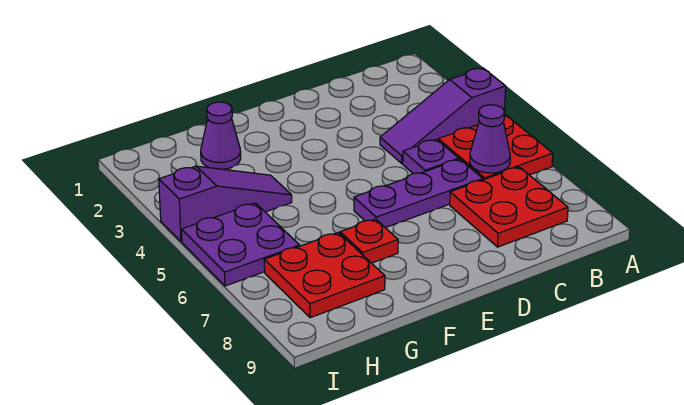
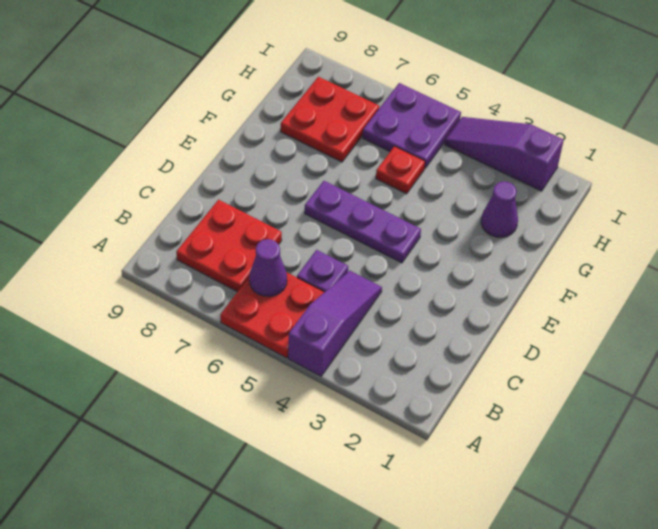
purple plate C6:E6 level 1 -> purple plate E4:E6 level 1
red plate F7 level 1 -> red plate G5 level 1
purple slope G4:I4 level 1 top I -> purple slope I2:I4 level 1 top 2

